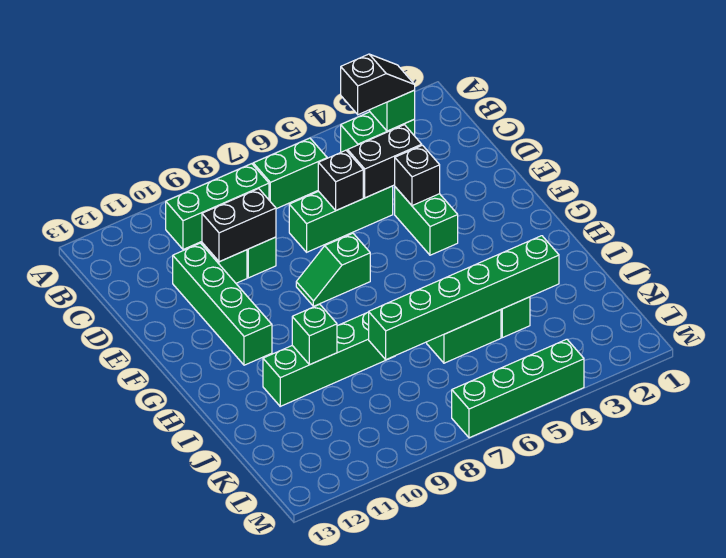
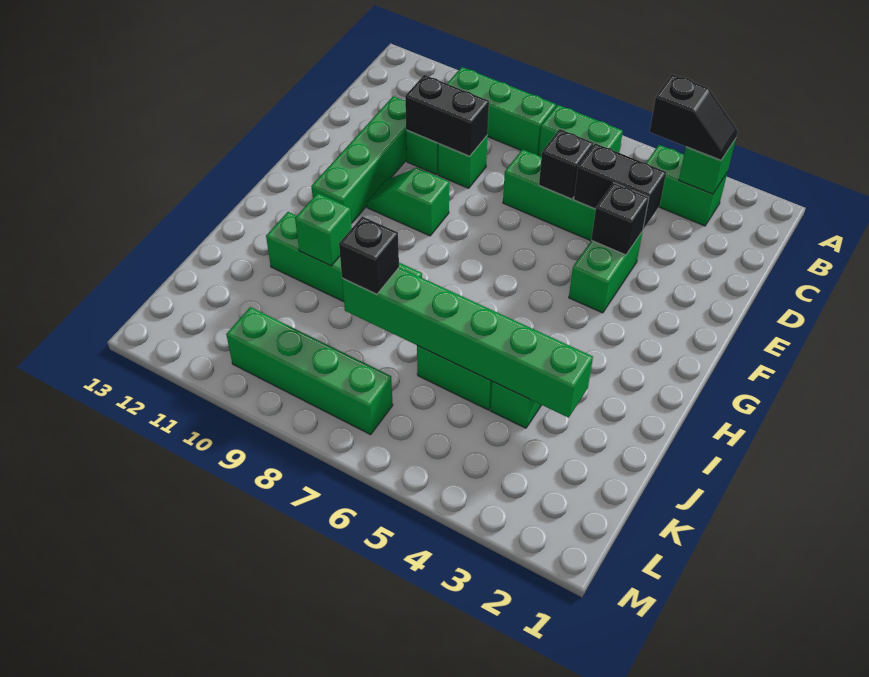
green slope F7:F8 level 1 top 7 -> green slope F9:F10 level 1 top 9
none -> black brick J8 level 3
green brick M4:M7 level 1 -> green brick L7:L10 level 1

